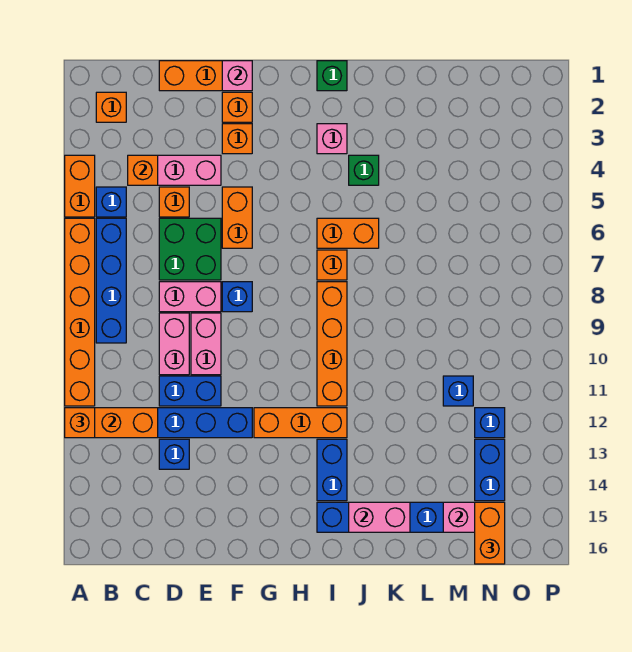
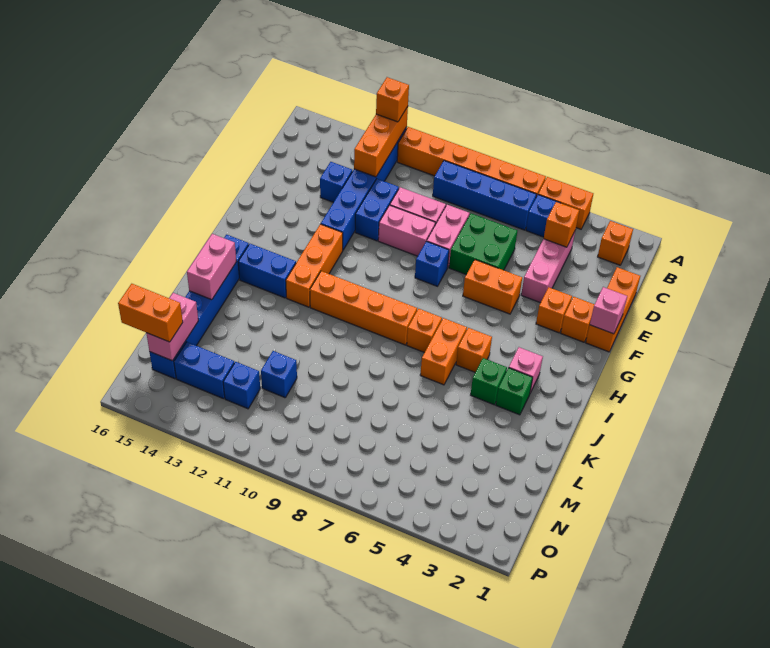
orange brick D5 level 1 -> orange brick I5 level 1
green brick I1 level 1 -> green brick J3 level 1

